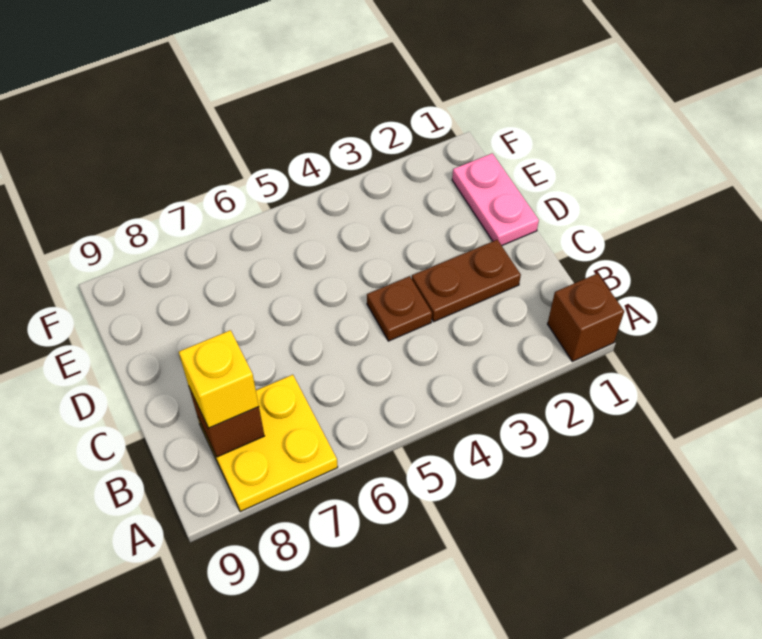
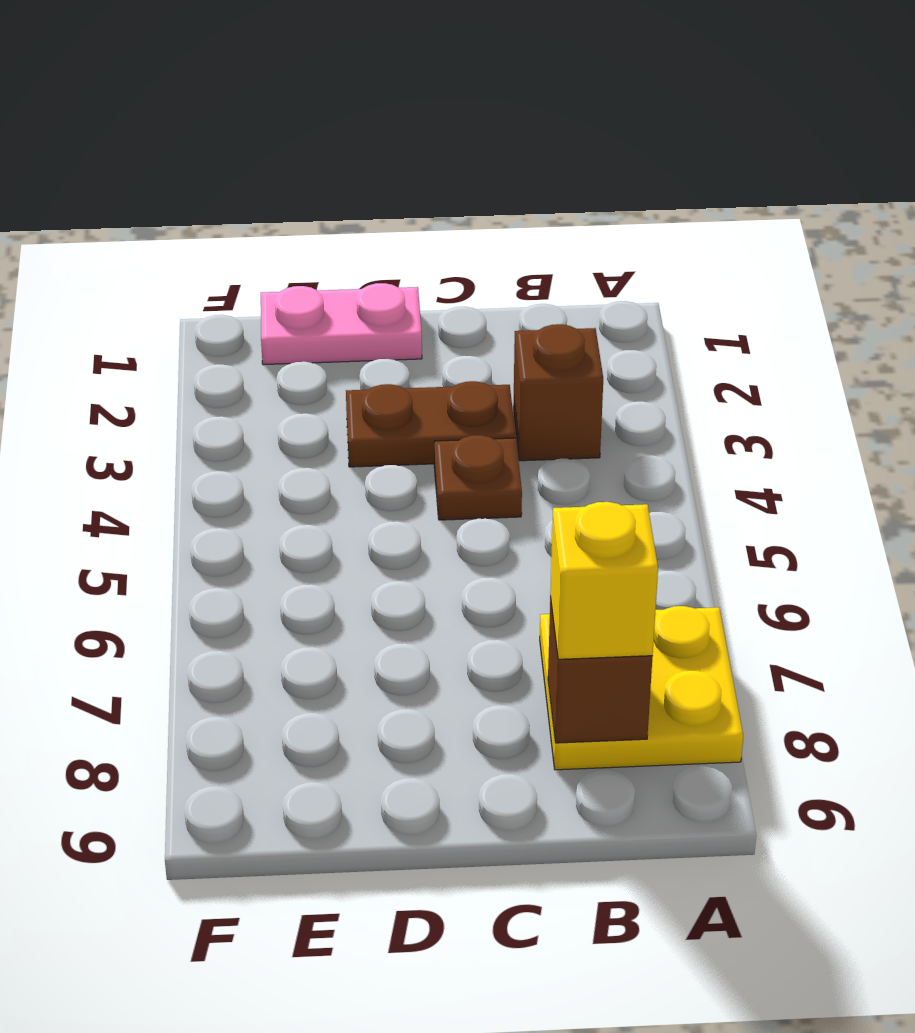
brown brick A1 level 1 -> brown brick B3 level 1
brown plate C2:C3 level 1 -> brown plate C3:D3 level 1

